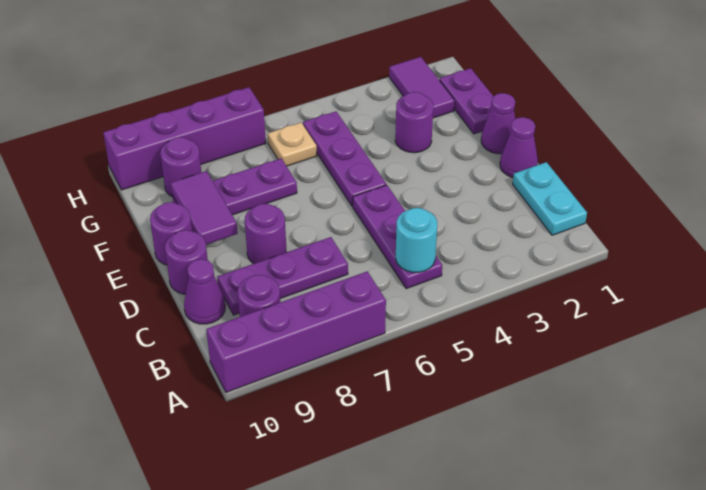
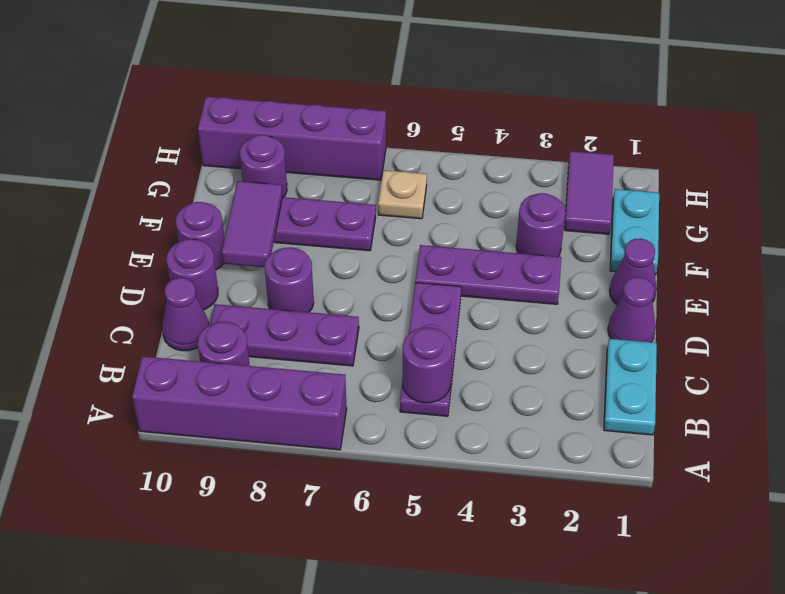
cyan round brick B5 level 2 -> purple round brick B5 level 2
purple plate E5:G5 level 1 -> purple plate E3:E5 level 1
purple plate F1:G1 level 1 -> cyan plate F1:G1 level 1

